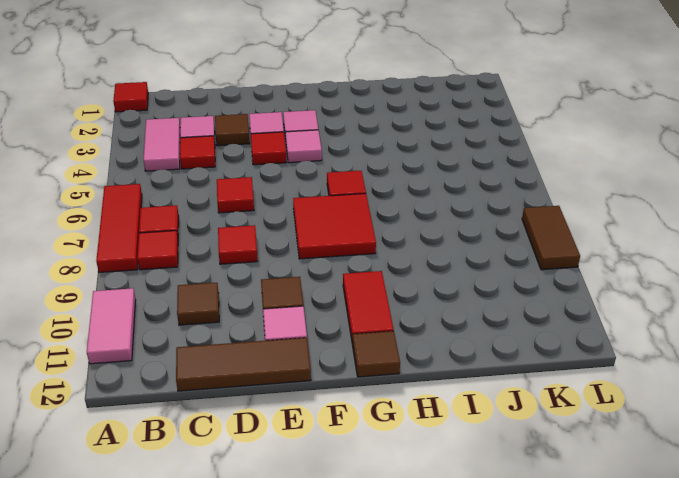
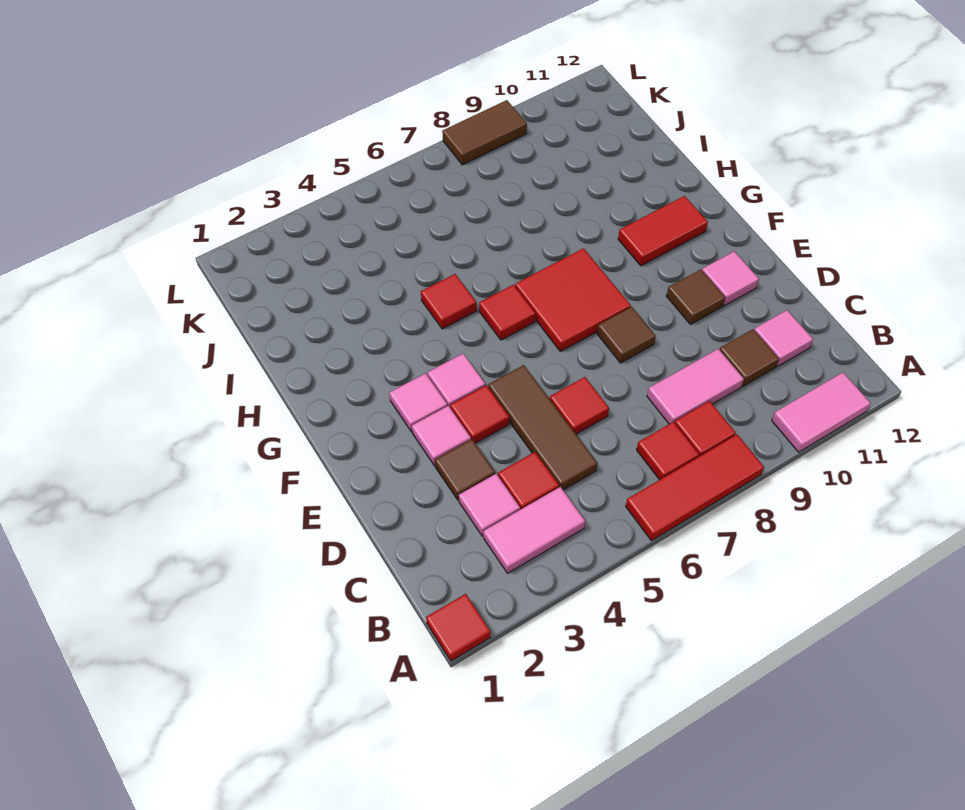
none -> pink tile C8:C9 level 1
none -> pink tile C11 level 1
brown tile C12:E12 level 1 -> brown tile C5:E5 level 1
red tile D8 level 1 -> red tile H5 level 1
brown tile G12 level 1 -> brown tile E8 level 1

